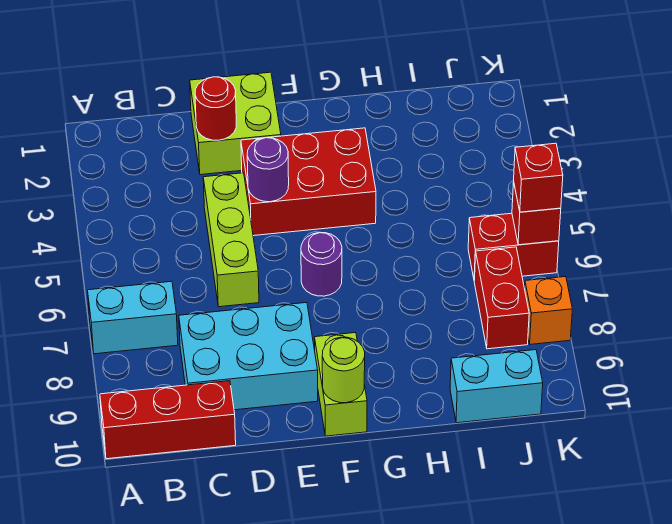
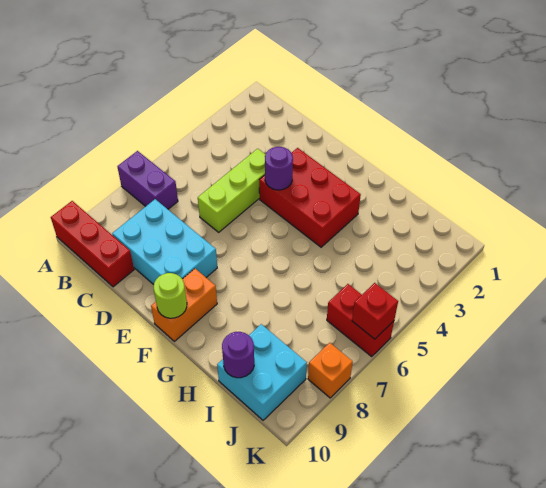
cyan brick A7:B7 level 1 -> purple brick A7:B7 level 1
lime brick D1:E2 level 1 -> none
red round brick D2 level 2 -> none
purple round brick F6 level 1 -> purple round brick I10 level 2
lime brick F9:F10 level 1 -> orange brick F9:F10 level 1
cyan brick I10:J10 level 1 -> cyan brick I9:J10 level 1
red brick J7:J8 level 1 -> none
red brick K6 level 3 -> none

